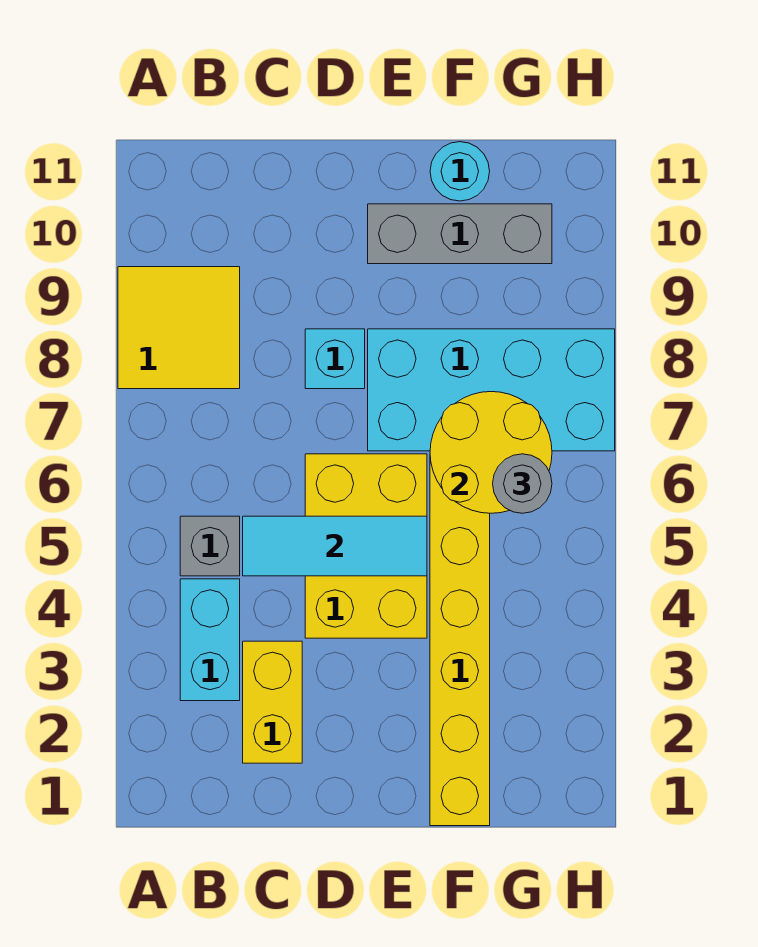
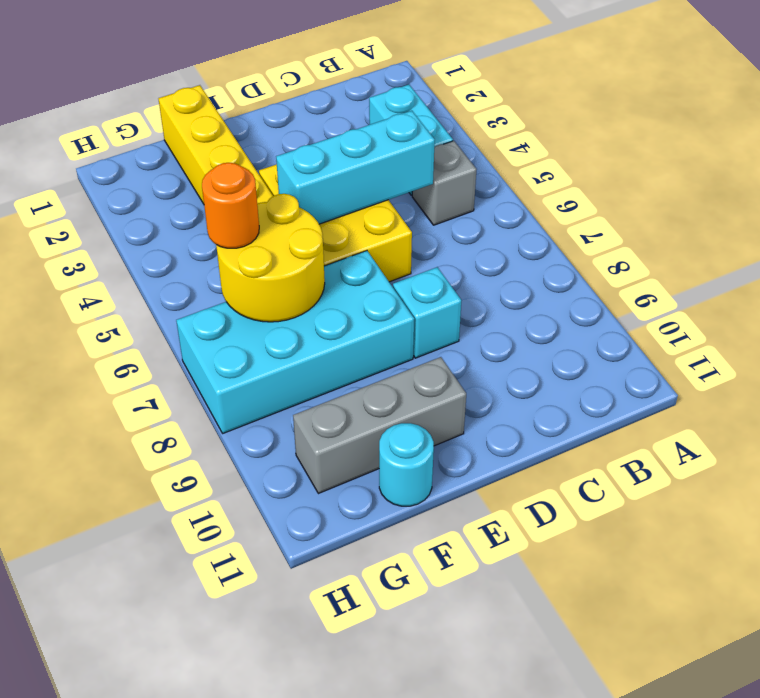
yellow tile A8:B9 level 1 -> none
yellow brick C2:C3 level 1 -> none
cyan tile C5:E5 level 2 -> cyan brick C5:E5 level 2
grey round brick G6 level 3 -> orange round brick G6 level 3

